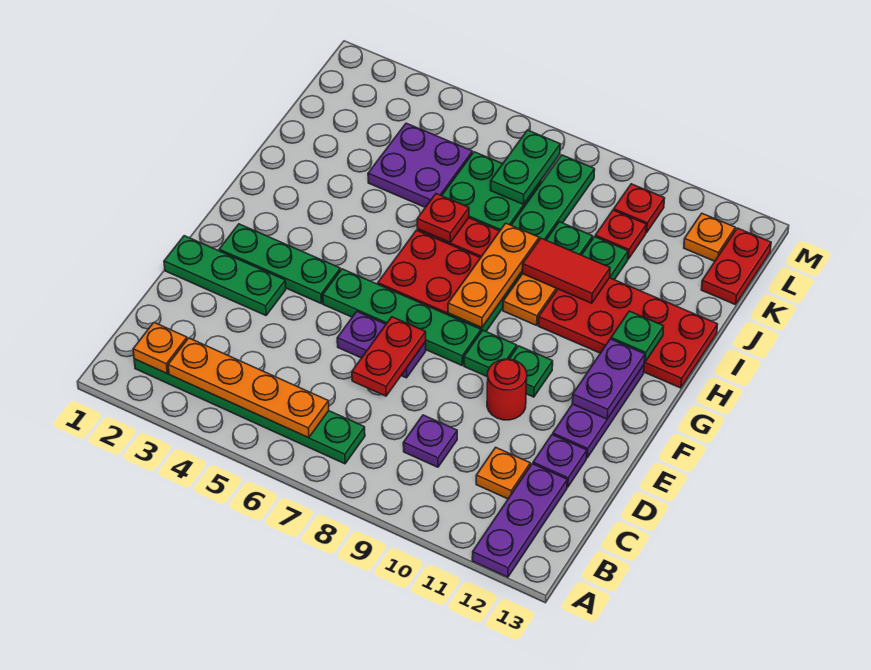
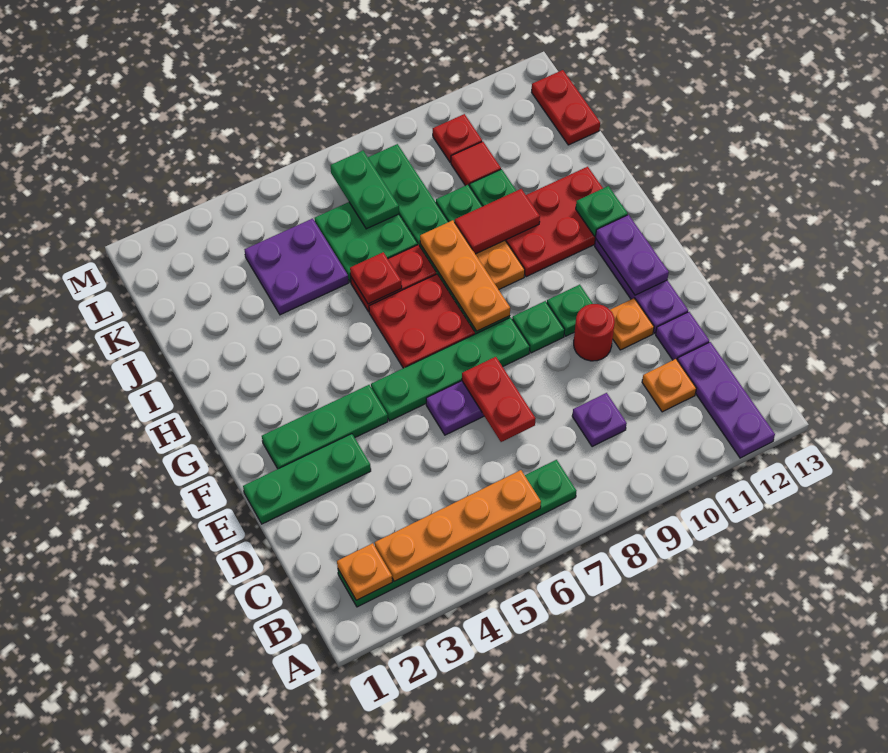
red plate H10:I13 level 1 -> red plate H10:I12 level 1
red plate K10 level 1 -> red tile K10 level 1
orange plate L12 level 1 -> orange plate E11 level 1

